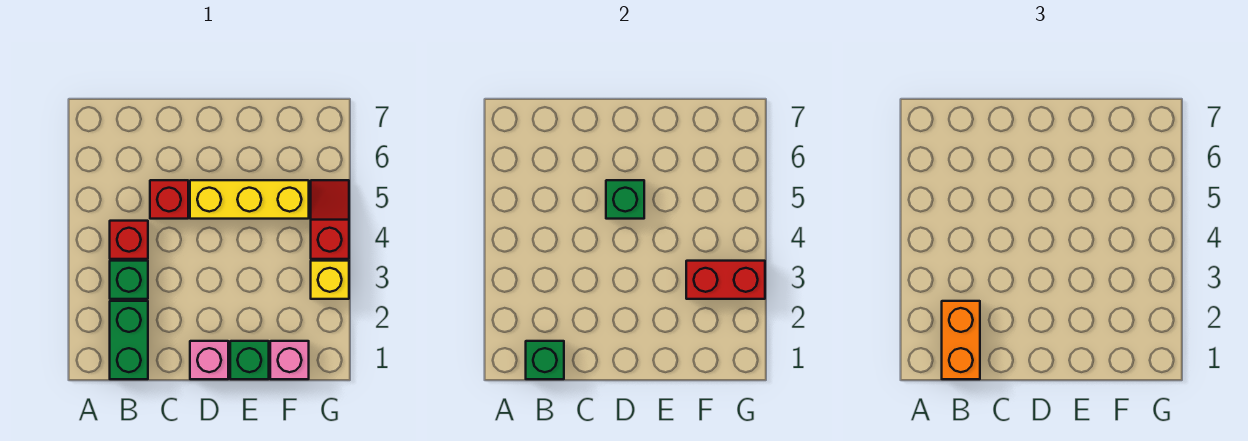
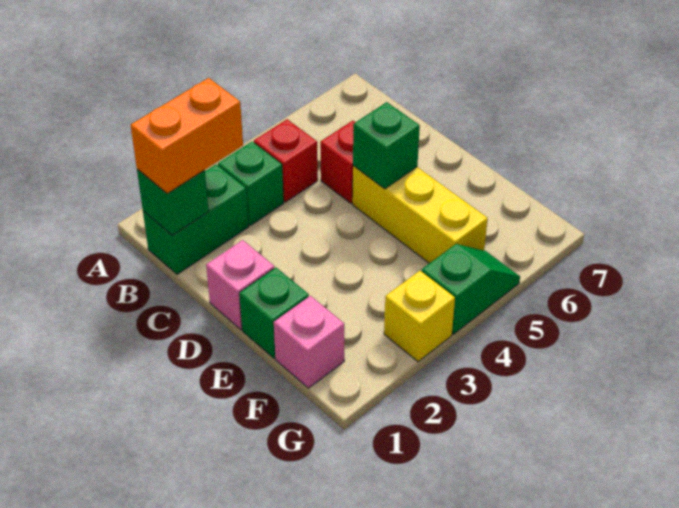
red brick F3:G3 level 2 -> none
red slope G4:G5 level 1 top 4 -> green slope G4:G5 level 1 top 4

